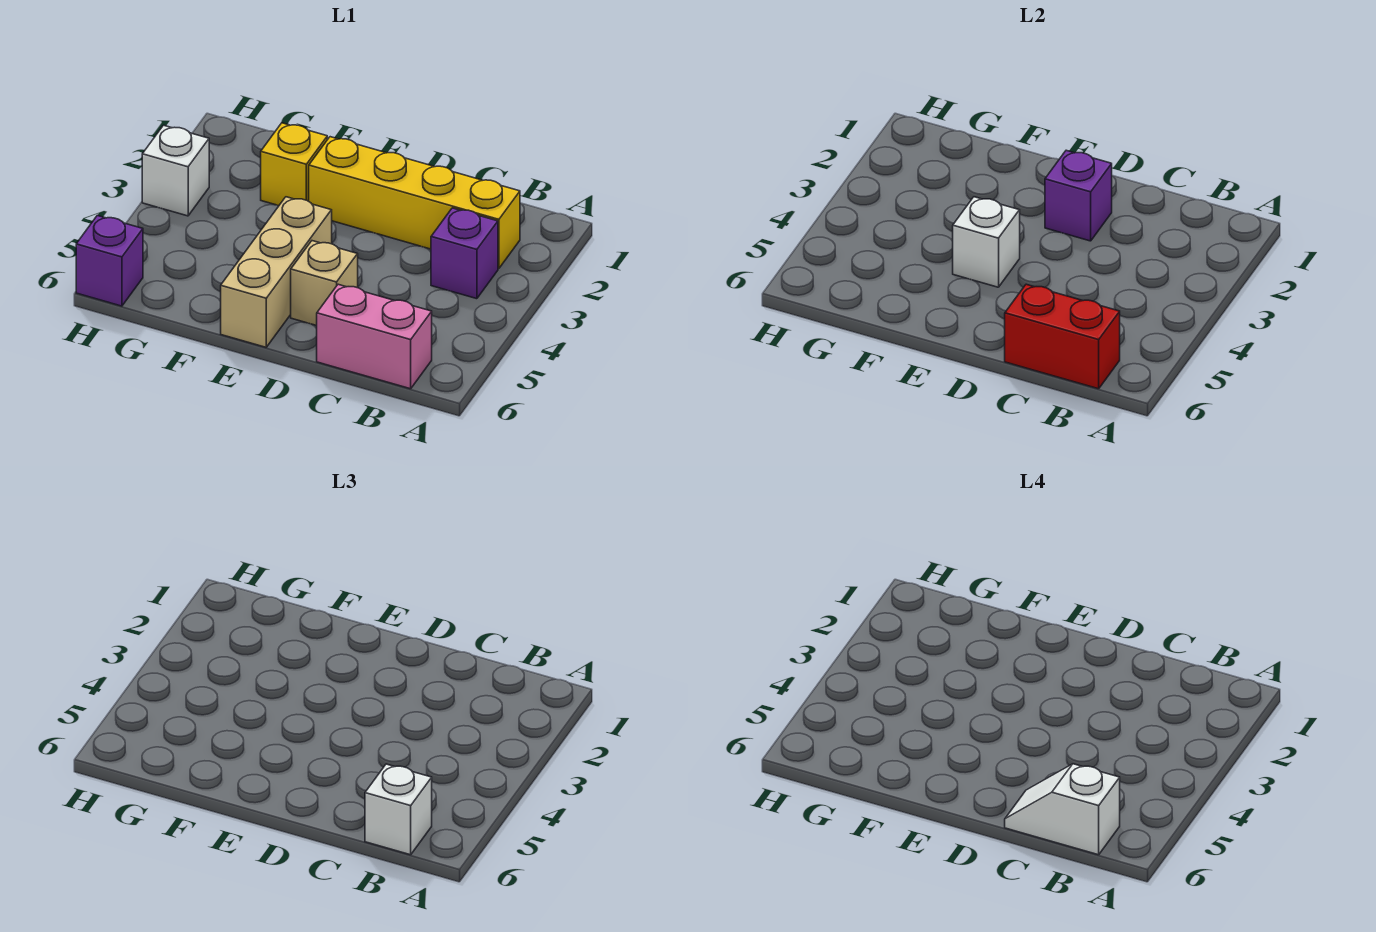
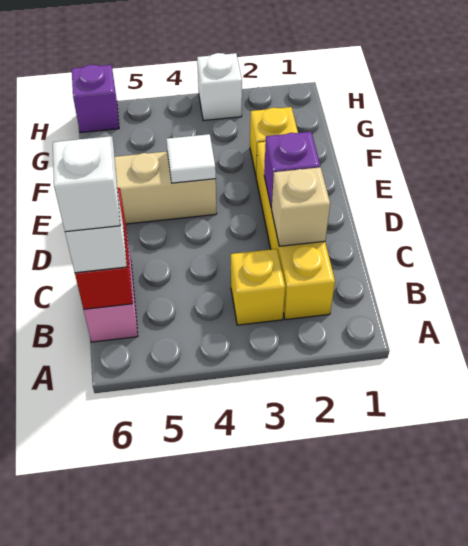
purple brick B3 level 1 -> yellow brick B3 level 1
tan brick D5 level 1 -> tan brick C2 level 2
white brick E4 level 2 -> white tile E4 level 2

